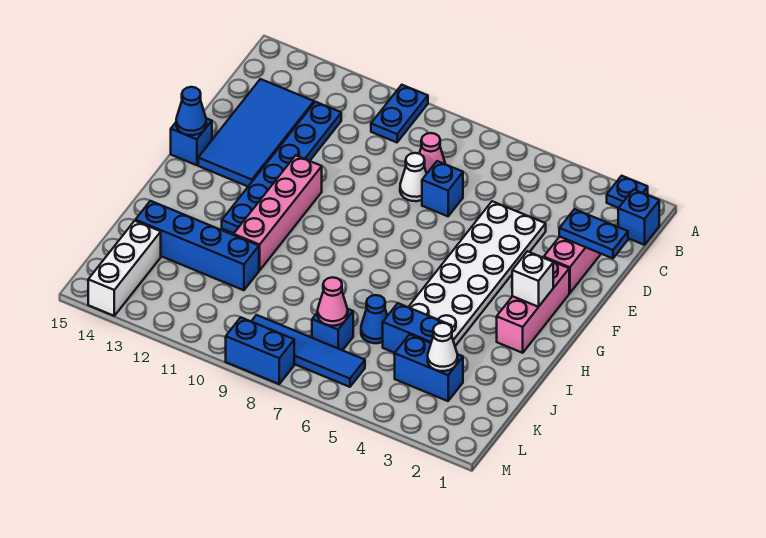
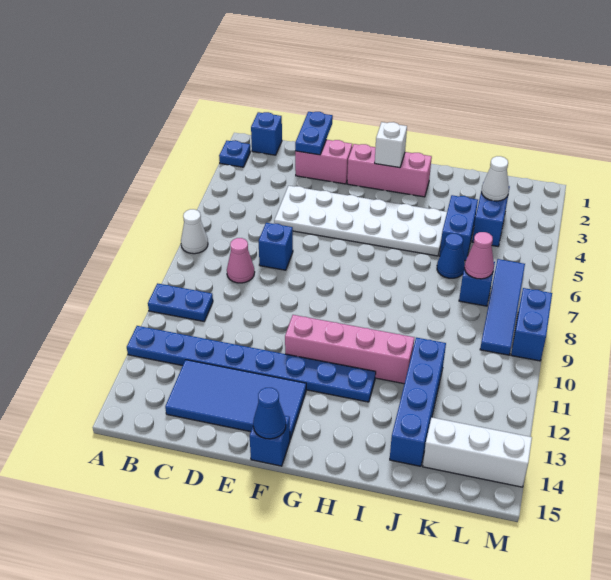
blue plate C12:H12 level 1 -> blue plate A12:H12 level 1
white cone D8 level 1 -> white cone A7 level 1

